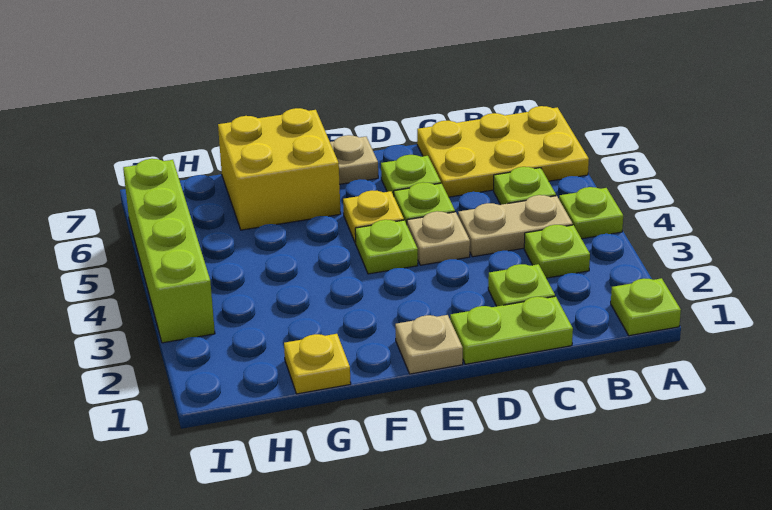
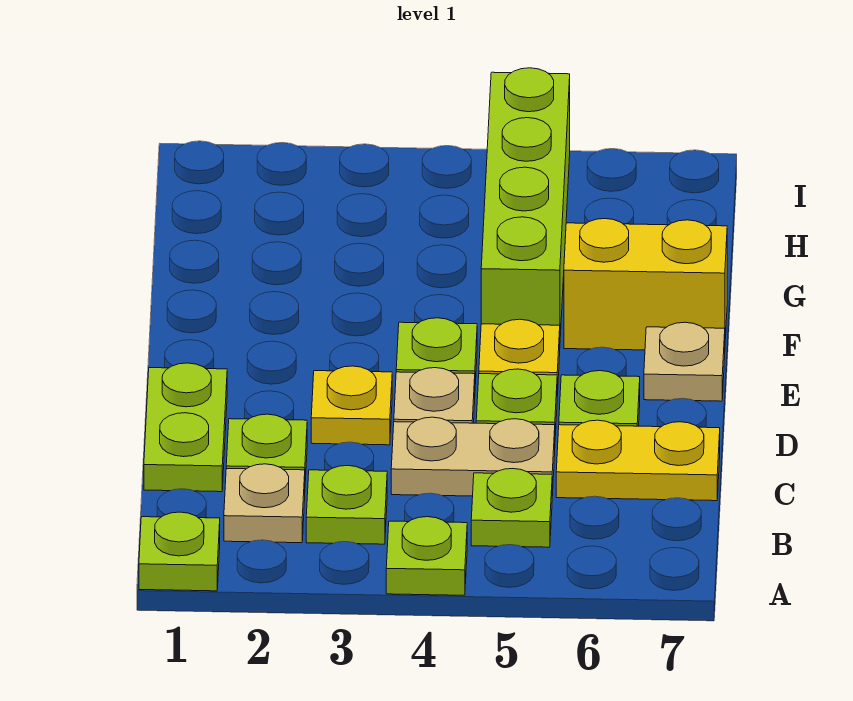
yellow plate A6:C7 level 1 -> yellow plate C6:C7 level 1
tan plate B4:C4 level 1 -> tan plate C4:C5 level 1
tan plate E1 level 1 -> tan plate B2 level 1
yellow brick F6:G7 level 1 -> yellow brick F6:F7 level 1
yellow plate G1 level 1 -> yellow plate D3 level 1
lime brick I3:I6 level 1 -> lime brick F5:I5 level 1

